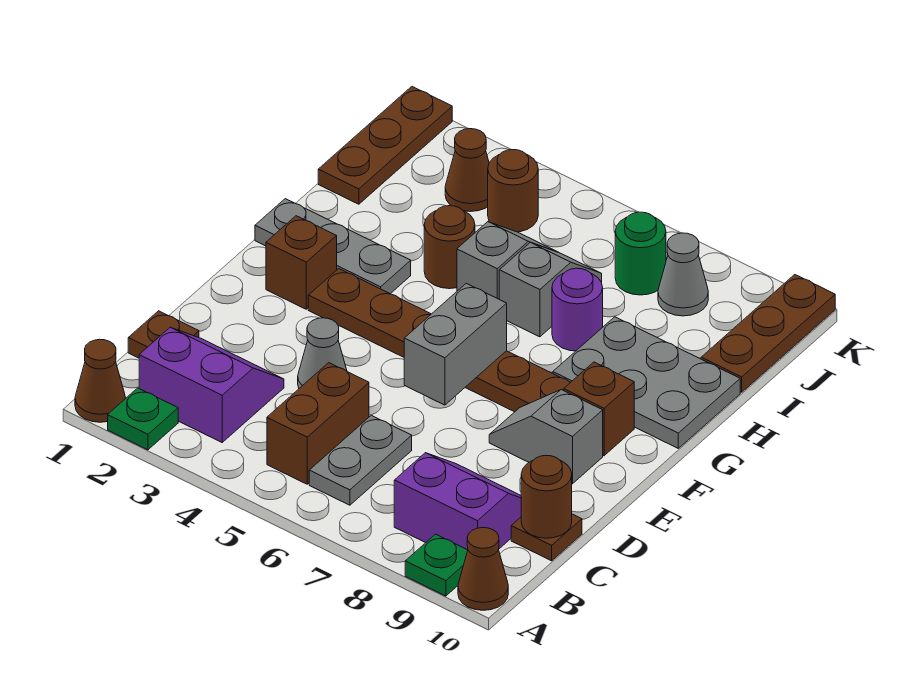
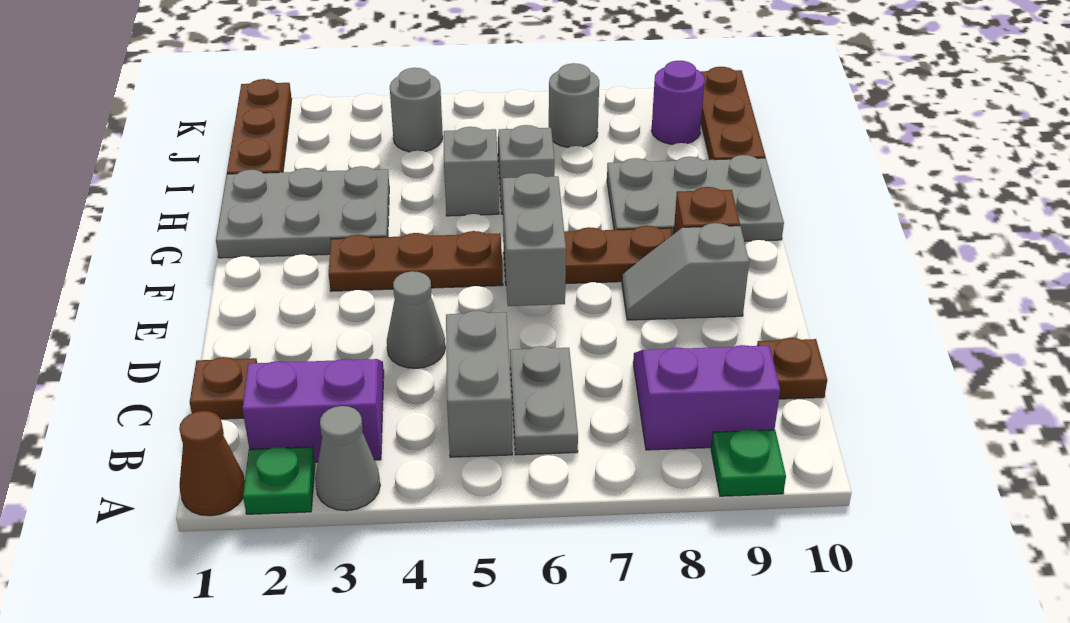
brown cone A10 level 1 -> none
brown brick B5:C5 level 1 -> grey brick B5:C5 level 1
brown round brick C10 level 2 -> none
brown brick F2 level 1 -> none
grey plate G1:G3 level 1 -> grey plate G1:H3 level 1
brown round brick H4 level 1 -> none
purple round brick H7 level 1 -> purple round brick J9 level 1
brown cone J3 level 1 -> none
brown round brick J4 level 1 -> grey round brick J4 level 1
green round brick J7 level 1 -> grey round brick J7 level 1
grey cone J8 level 1 -> grey cone A3 level 1

